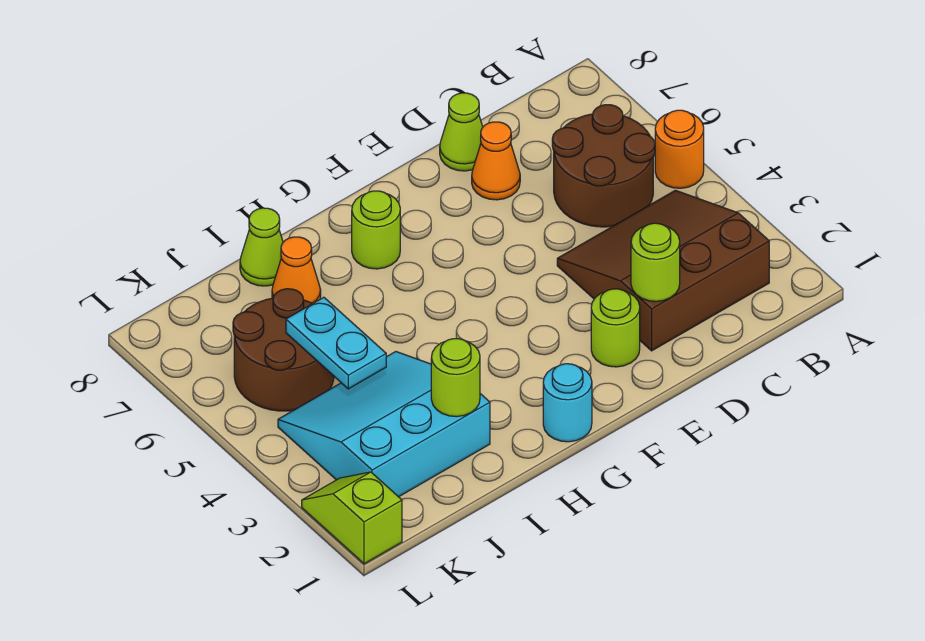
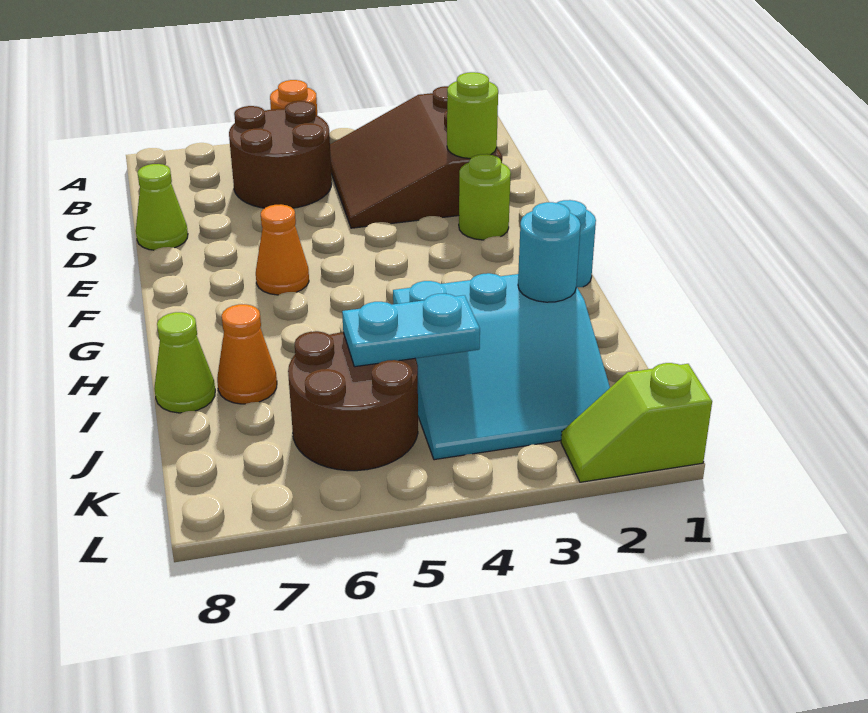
orange cone D7 level 1 -> orange cone F6 level 1
lime round brick G7 level 1 -> none
cyan slope I2:K4 level 1 top 2 -> cyan slope I2:K4 level 1 top I
lime round brick I2 level 2 -> cyan round brick I2 level 2

